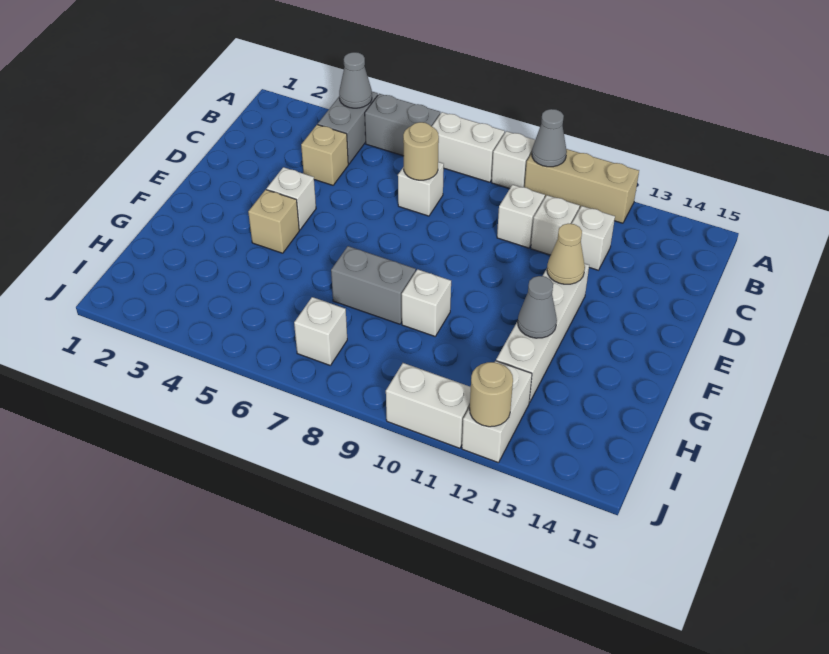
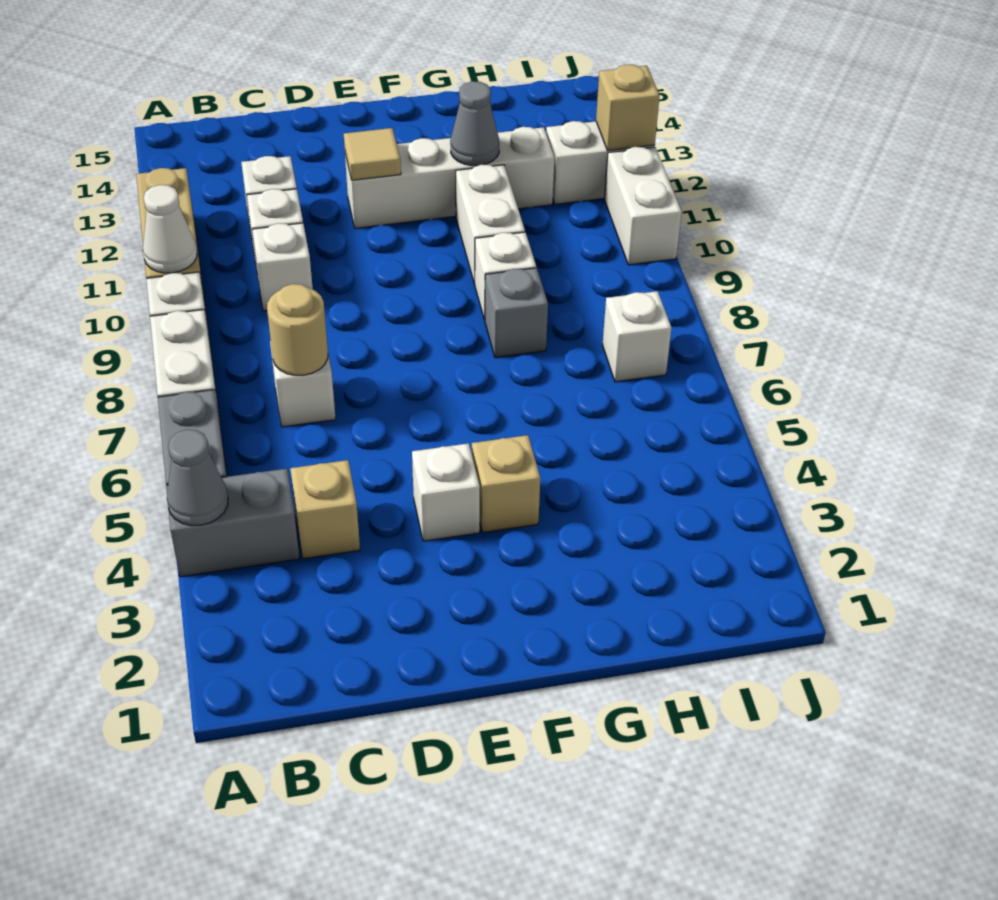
grey cone A10 level 2 -> white cone A10 level 2
tan cone E12 level 2 -> tan tile E12 level 2
grey brick G7:G8 level 1 -> grey brick G8 level 1
none -> white brick G10:G11 level 1
tan round brick J12 level 2 -> tan brick J12 level 2

